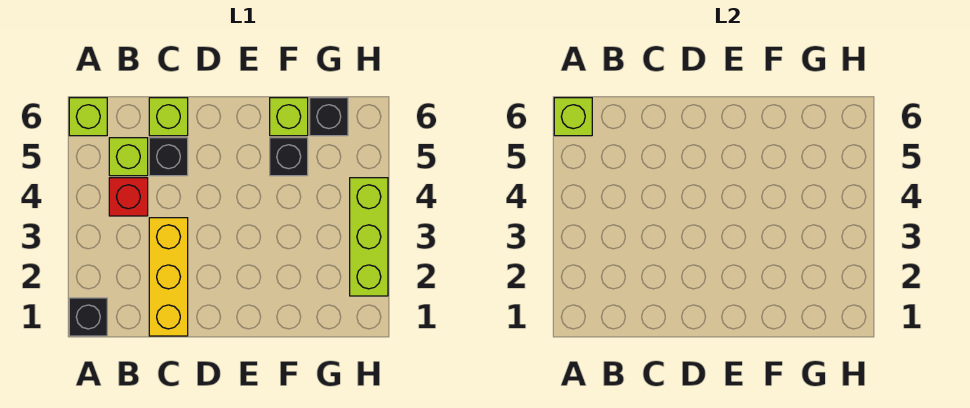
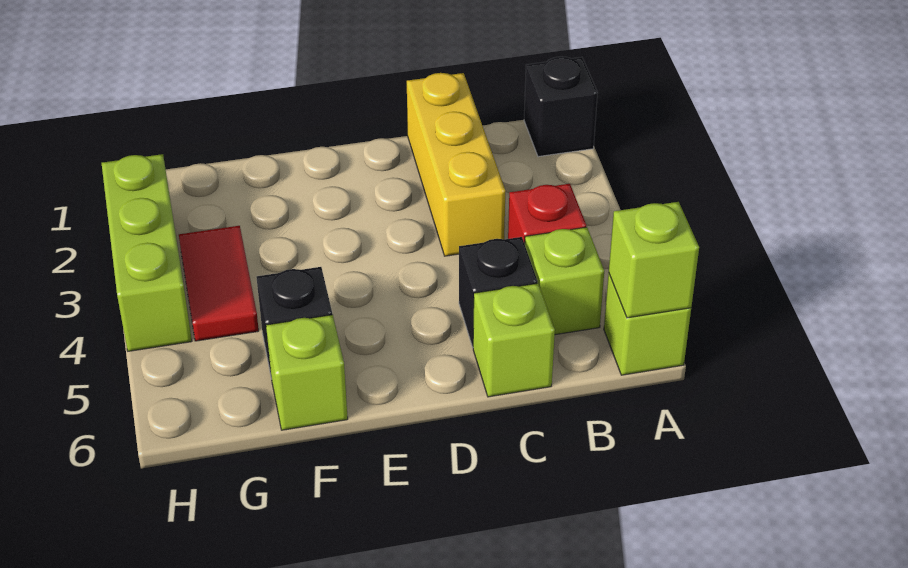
none -> red tile G3:G4 level 1
black brick G6 level 1 -> none

